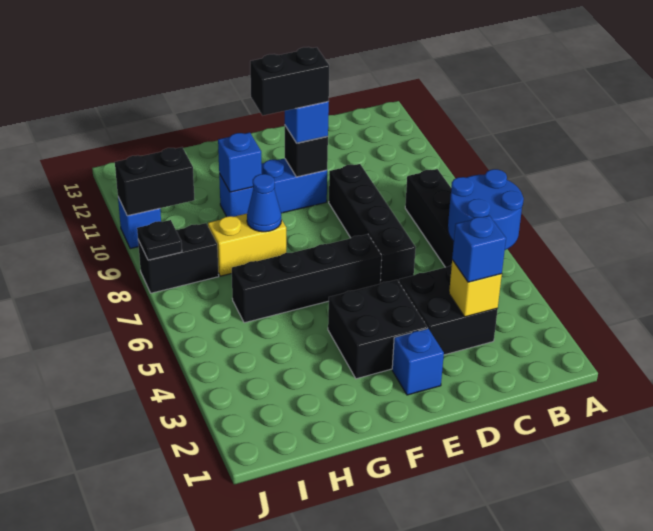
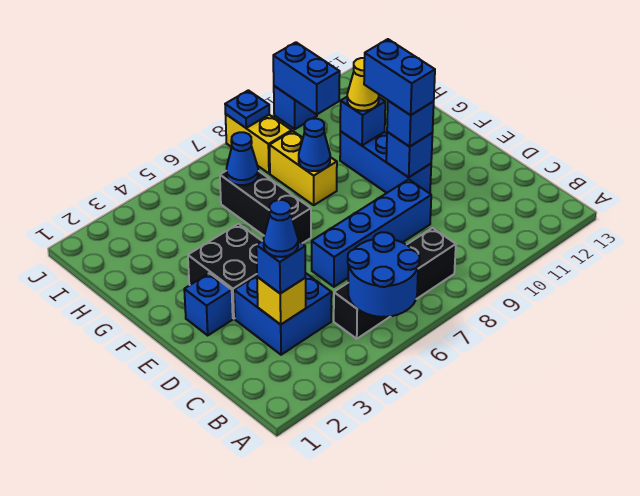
black brick C3:D4 level 1 -> blue brick C3:D4 level 1
none -> blue cone C3 level 4
black brick D6:D9 level 1 -> blue brick D6:D9 level 1
black brick E6:H6 level 1 -> black brick F6:H6 level 1
black brick E10 level 2 -> blue brick E10 level 2
black brick E10:F10 level 4 -> blue brick E10:F10 level 4
none -> yellow cone G10 level 3
none -> blue cone H6 level 2
black brick I8:J8 level 1 -> yellow brick I8:J8 level 1
black brick I10:J10 level 2 -> blue brick I10:J10 level 2
black plate J8 level 2 -> blue plate J8 level 2

